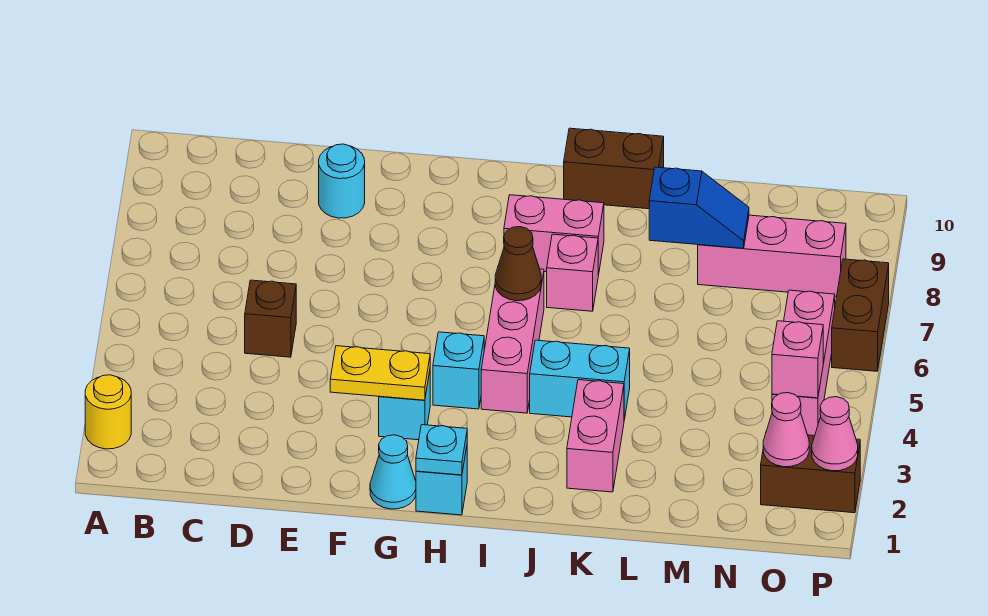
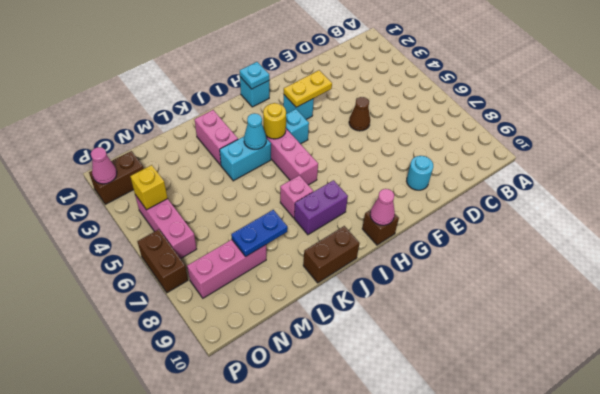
yellow round brick A2 level 1 -> yellow round brick I4 level 2
brown brick D5 level 1 -> brown brick H10 level 1
cyan cone G1 level 1 -> cyan cone J4 level 2
brown cone I6 level 2 -> brown cone E5 level 1
pink brick I8:J8 level 1 -> purple brick I8:J8 level 1
blue slope L8:M8 level 2 top L -> blue plate L8:M8 level 2
pink cone O2 level 2 -> pink cone H10 level 2
pink brick O4 level 2 -> yellow brick O4 level 2

